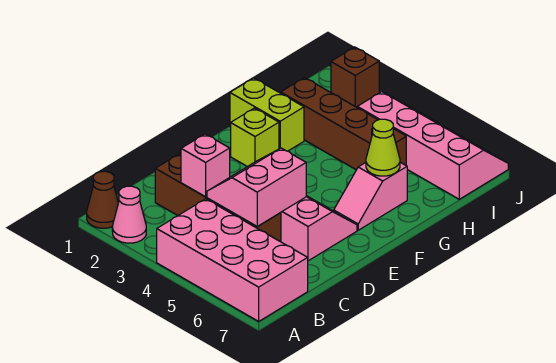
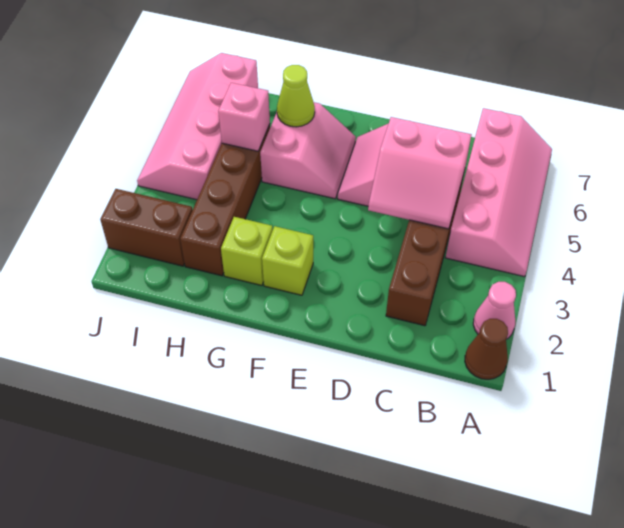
pink brick A4:B7 level 1 -> pink slope A4:B7 level 1 top B
pink brick C3 level 2 -> pink brick H5 level 2
pink slope F6:G6 level 1 top G -> pink slope F5:G6 level 1 top G
lime brick G1:G2 level 1 -> lime brick G2 level 1
brown brick J2 level 1 -> brown brick I2:J2 level 1

